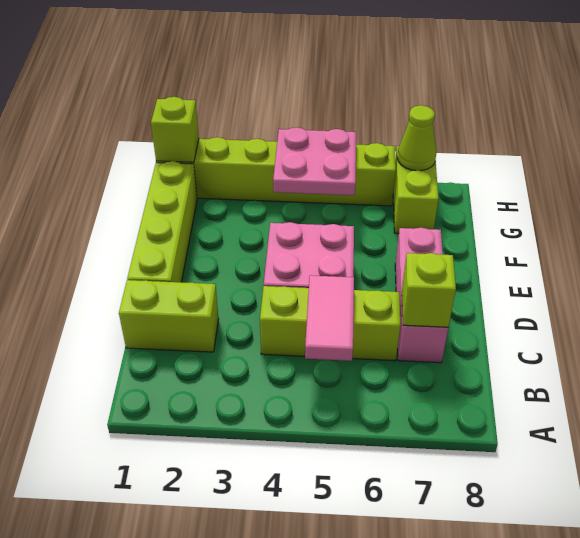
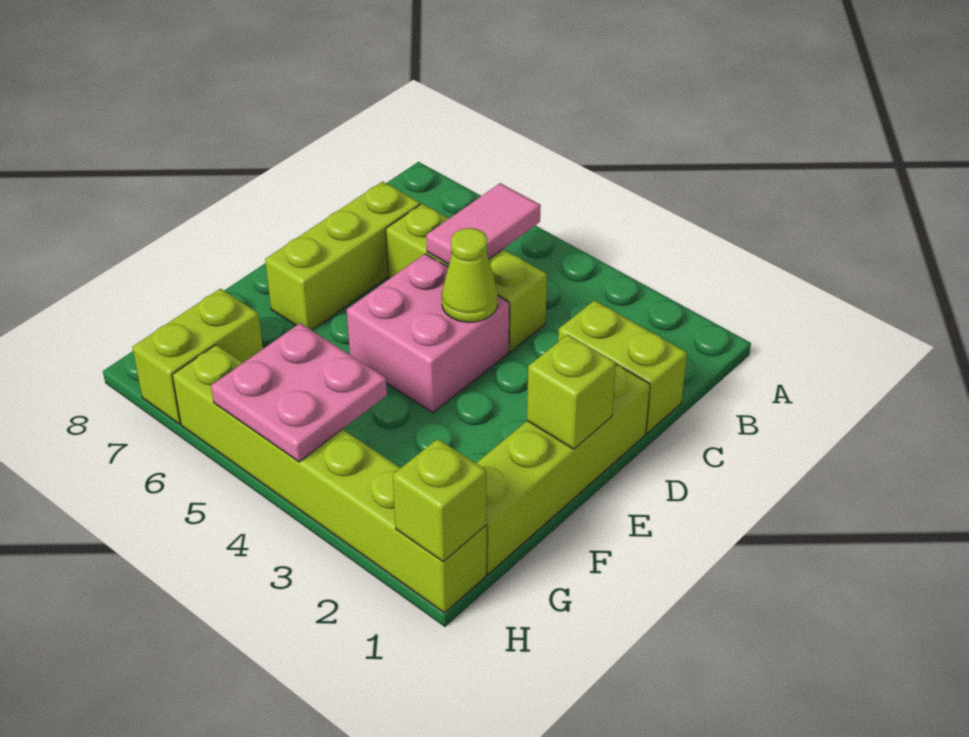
pink brick C7:E7 level 1 -> lime brick C7:E7 level 1
lime brick C7 level 2 -> lime brick E1 level 2
lime cone H7 level 2 -> lime cone D4 level 2

